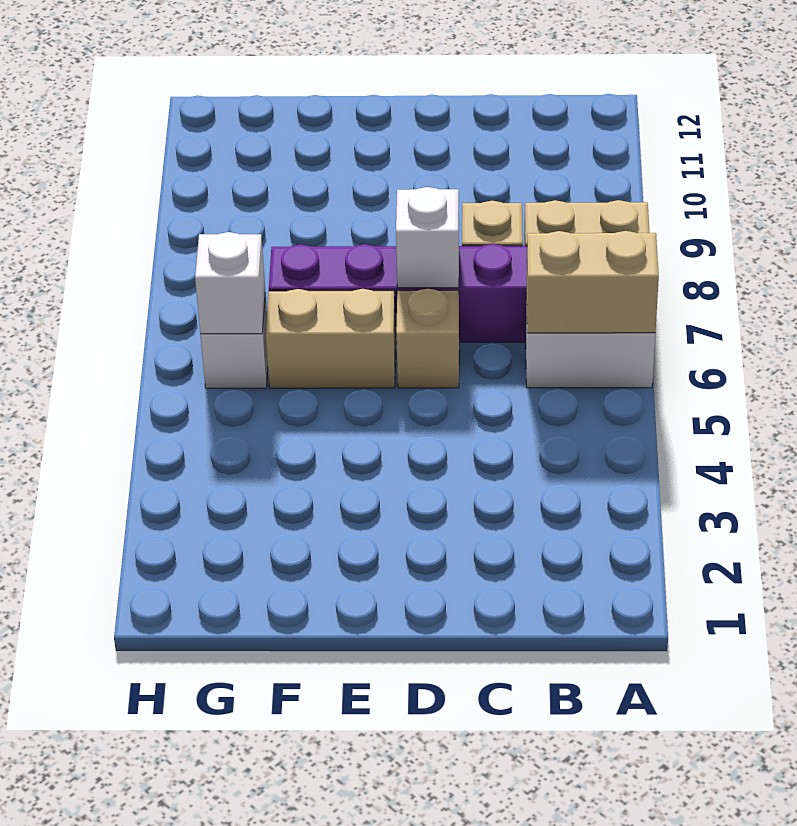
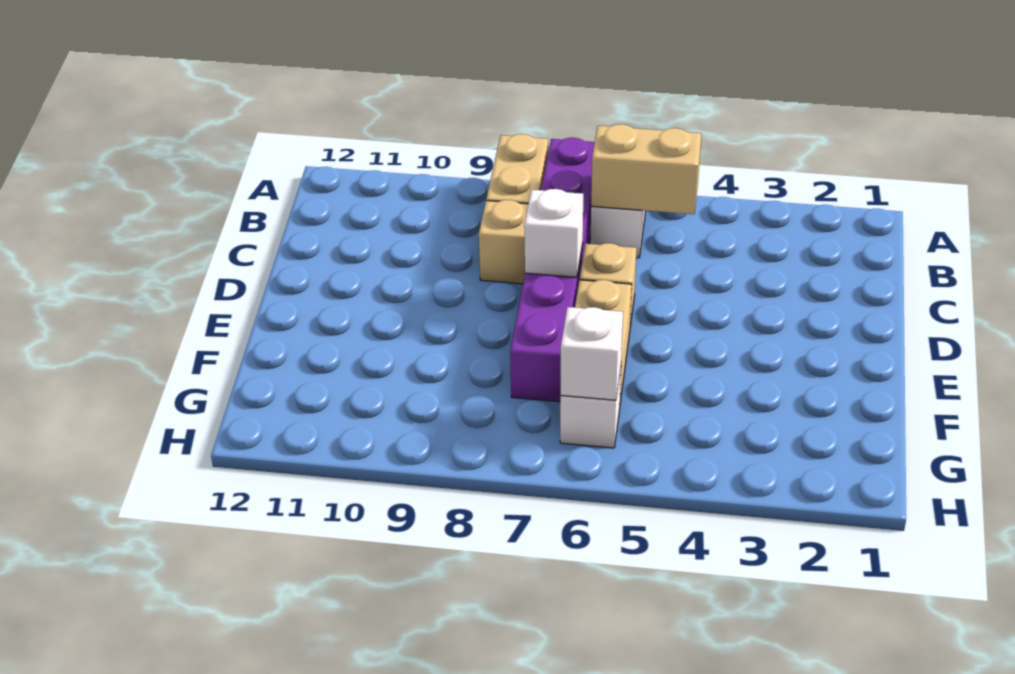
tan brick A6:B6 level 2 -> tan brick B5:B6 level 2

